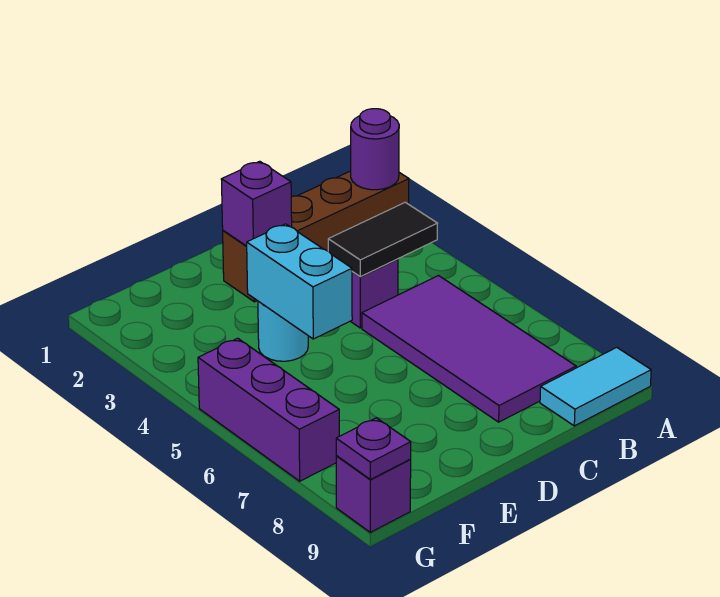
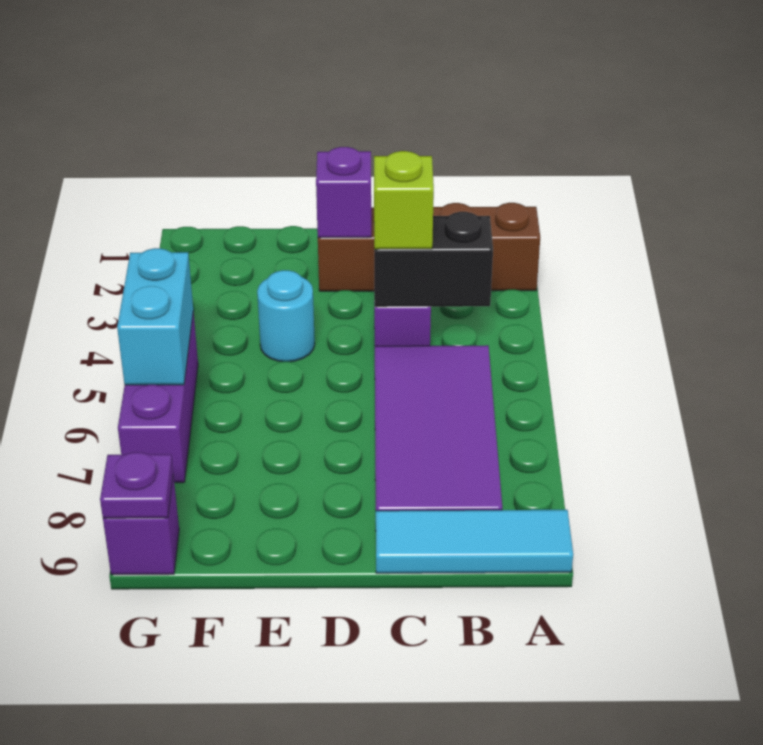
purple round brick A2 level 2 -> none
cyan tile A9:B9 level 1 -> cyan tile A9:C9 level 1
black tile B4:C4 level 2 -> black brick B4:C4 level 2
none -> lime brick C4 level 3
cyan brick E4:E5 level 2 -> cyan brick G5:G6 level 2

